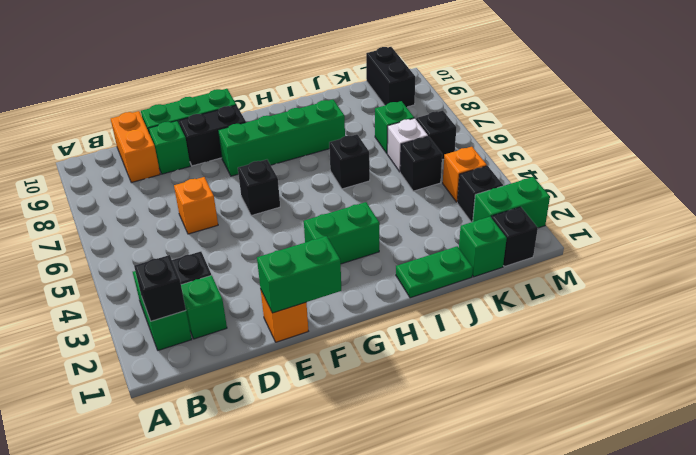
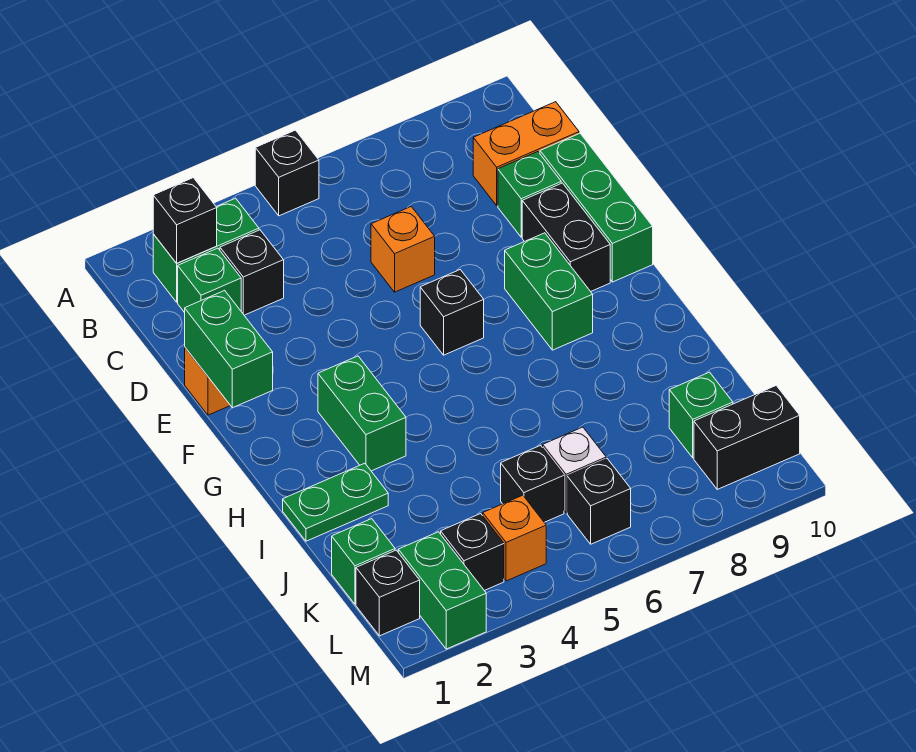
green brick F8:I8 level 1 -> green brick F8:G8 level 1
green plate I1:J1 level 1 -> green plate I1:I2 level 1
black brick I6 level 1 -> black brick A5 level 1
green brick K7 level 1 -> green brick K9 level 1

